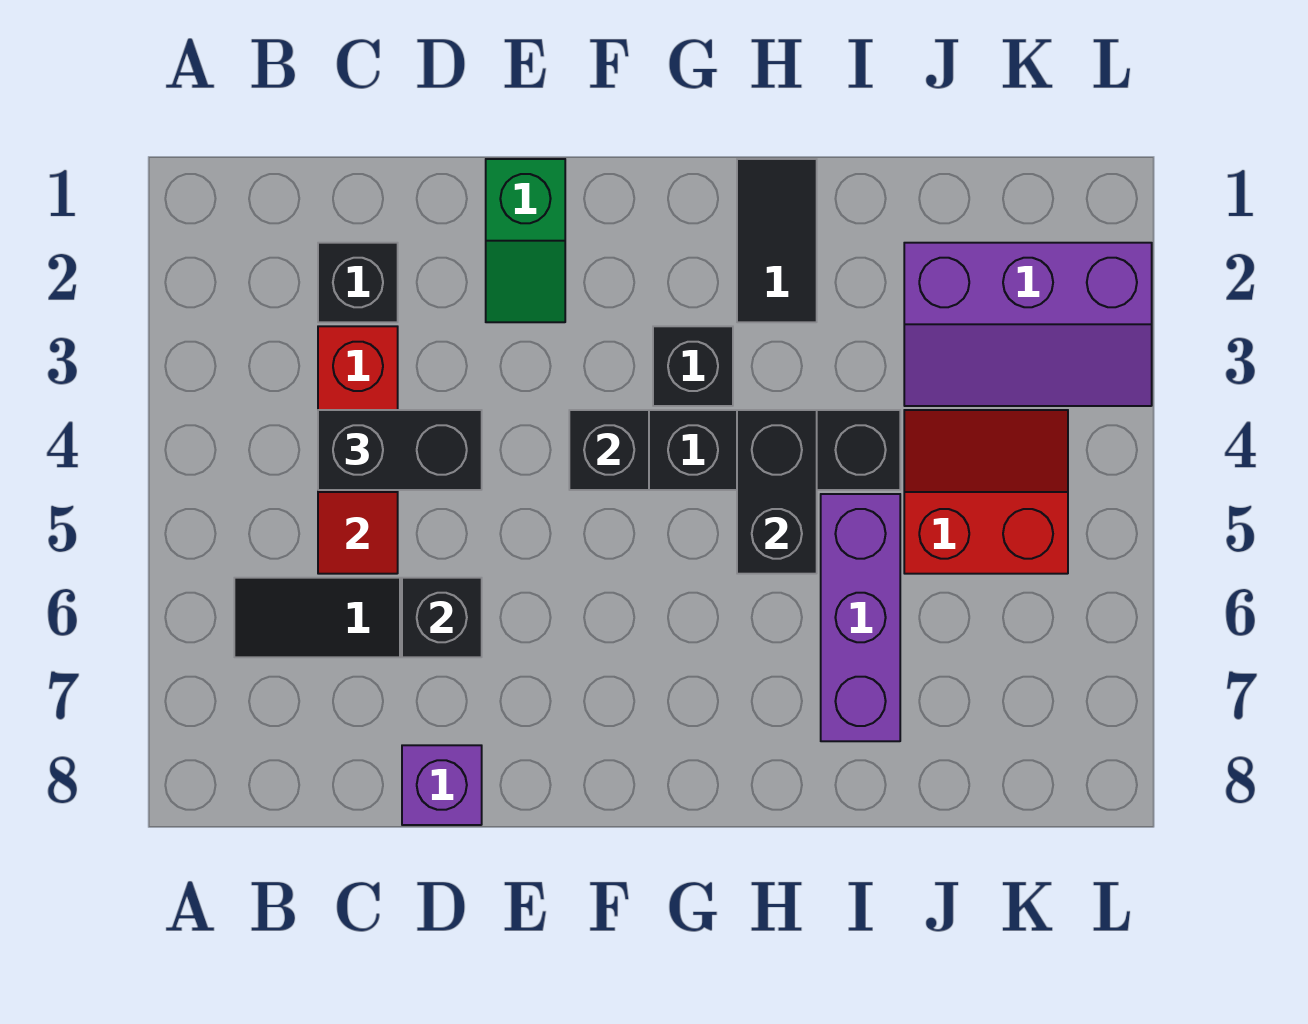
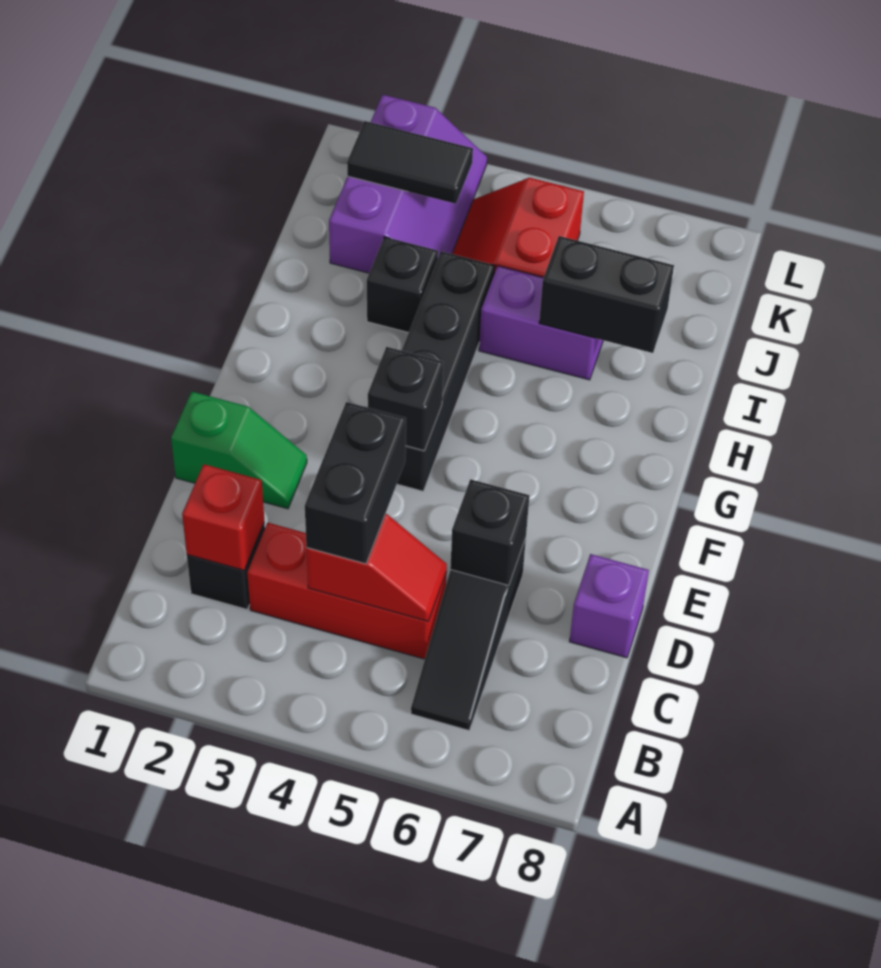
none -> red brick C2 level 2
black brick G3 level 1 -> black brick I3 level 1
black tile H1:H2 level 1 -> black tile K2:K3 level 2
black brick H4:H5 level 2 -> black brick I6:I7 level 2
purple brick I5:I7 level 1 -> purple brick I5:I6 level 1

